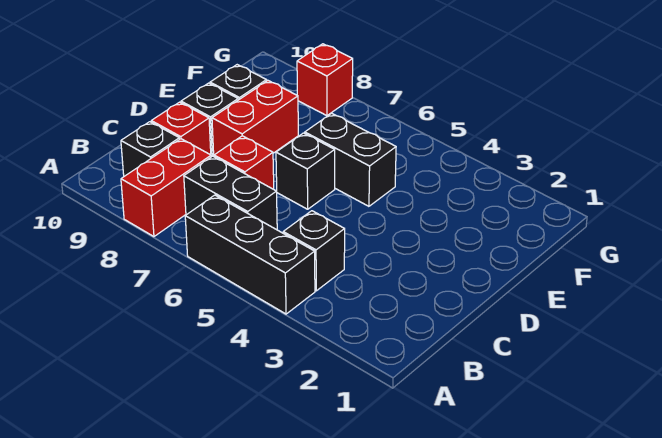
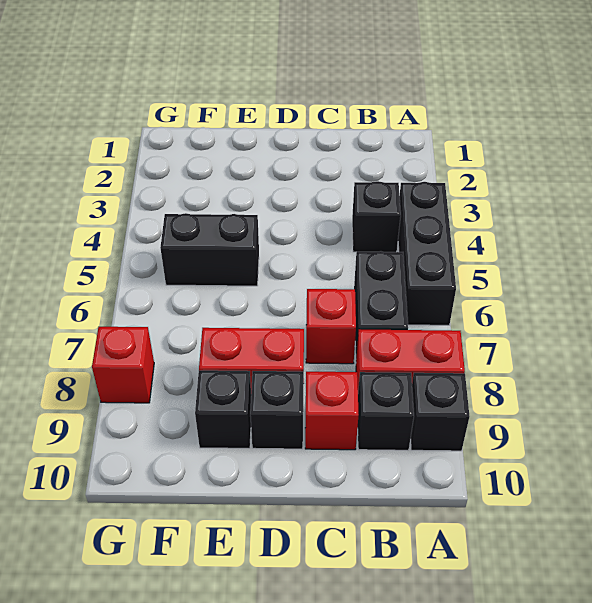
black brick D6 level 1 -> black brick A9 level 1
black brick E5:E6 level 1 -> black brick E5:F5 level 1

